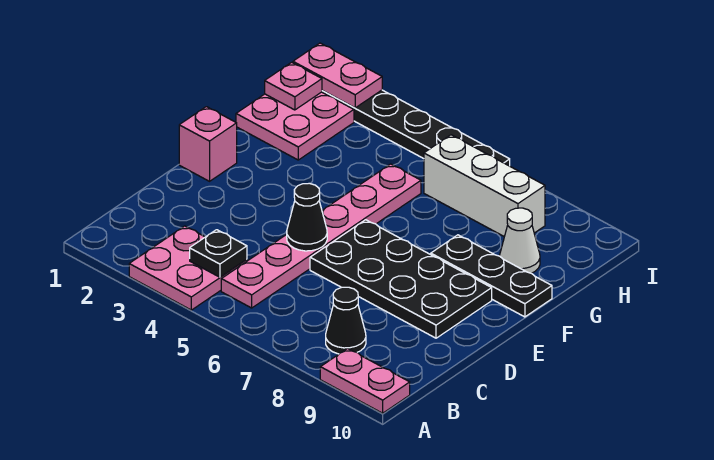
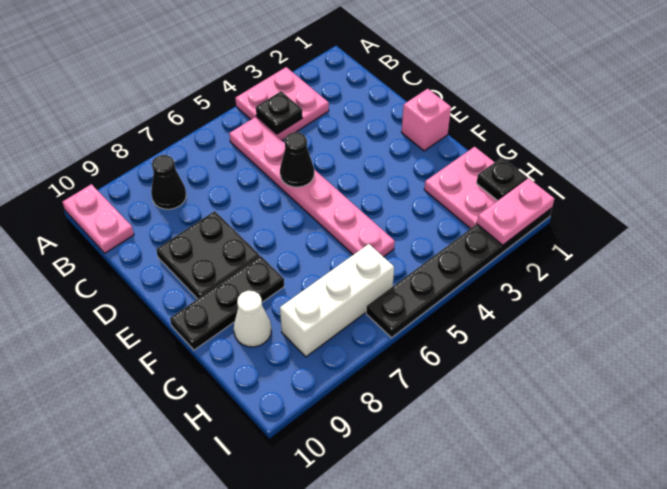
pink plate A9:A10 level 1 -> pink plate A10:B10 level 1
black plate D6:E9 level 1 -> black plate D8:E9 level 1
pink plate H1 level 2 -> black plate H1 level 2

